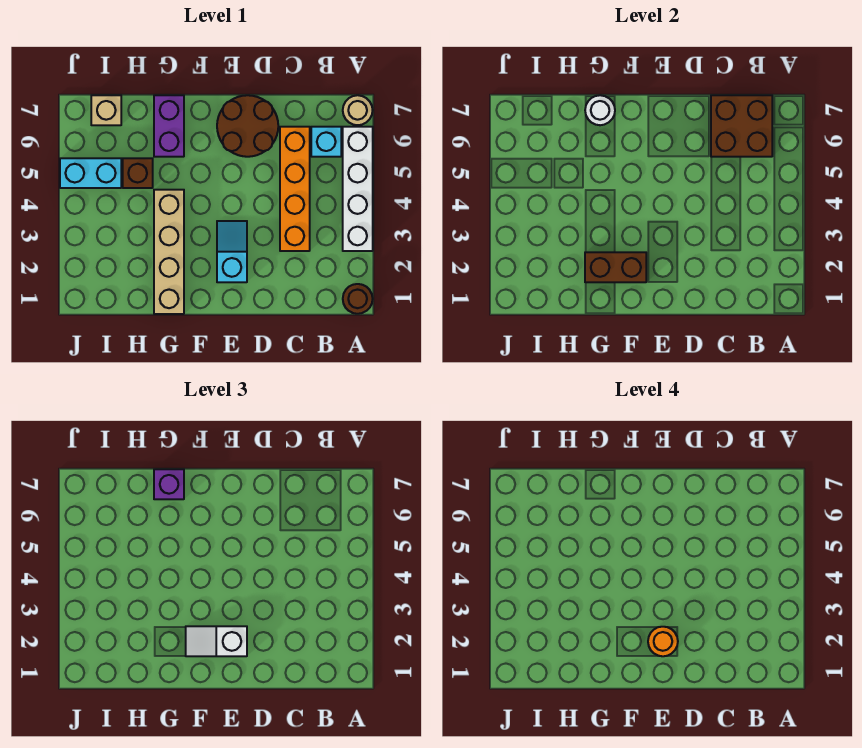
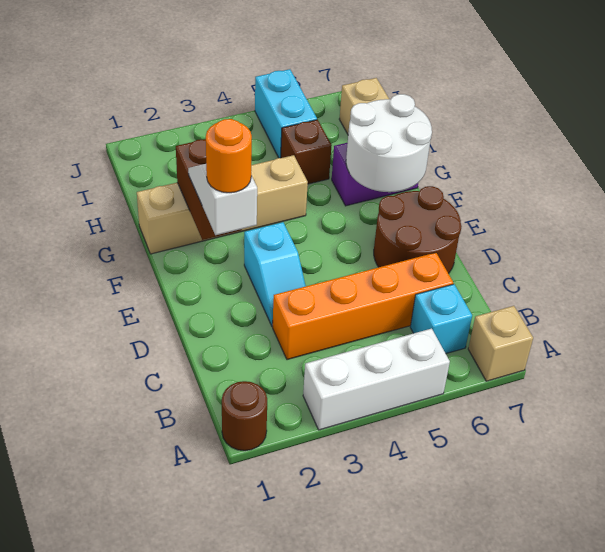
white brick A3:A6 level 1 -> white brick A3:A5 level 1
tan round brick A7 level 1 -> tan brick A7 level 1
brown brick B6:C7 level 2 -> none
cyan slope E2:E3 level 1 top 2 -> cyan slope D3:E3 level 1 top E
white round brick G7 level 2 -> white round brick F6:G7 level 2
purple brick G7 level 3 -> none

